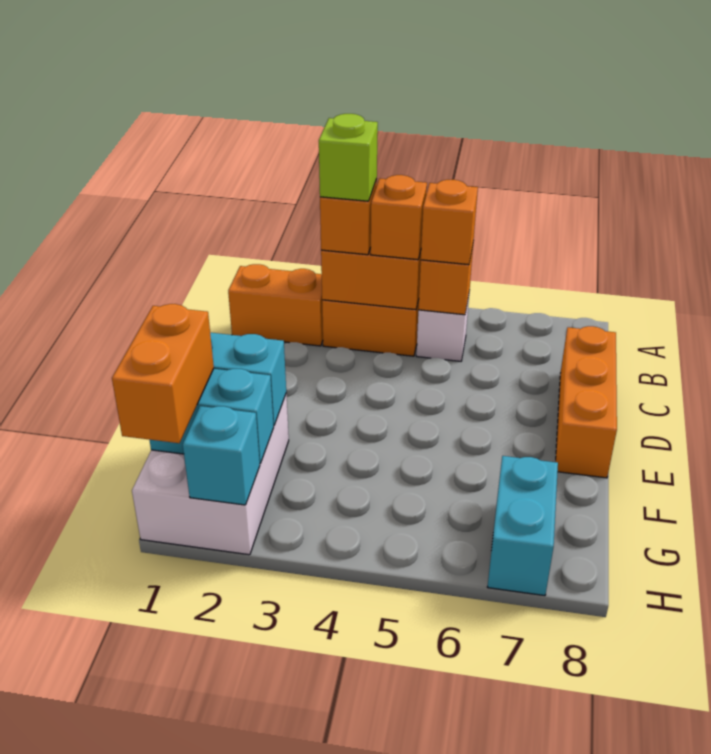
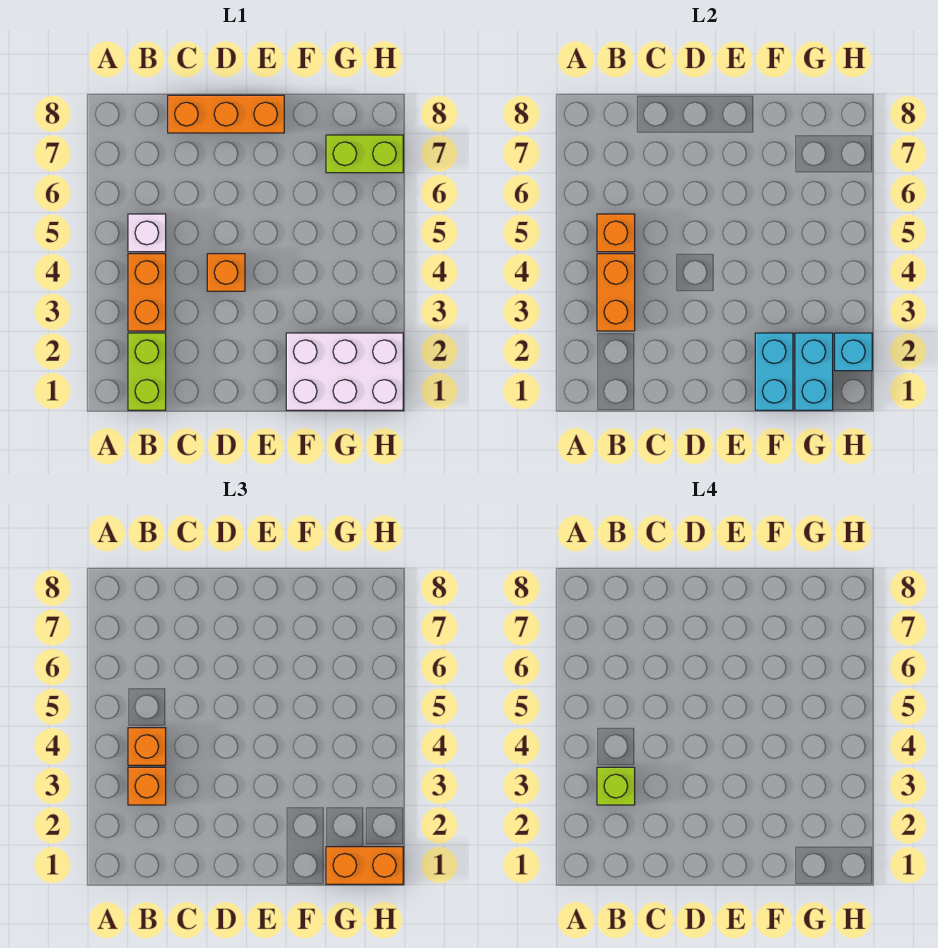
orange brick B1:B2 level 1 -> lime brick B1:B2 level 1
orange brick B5 level 3 -> orange brick D4 level 1
cyan brick G7:H7 level 1 -> lime brick G7:H7 level 1

